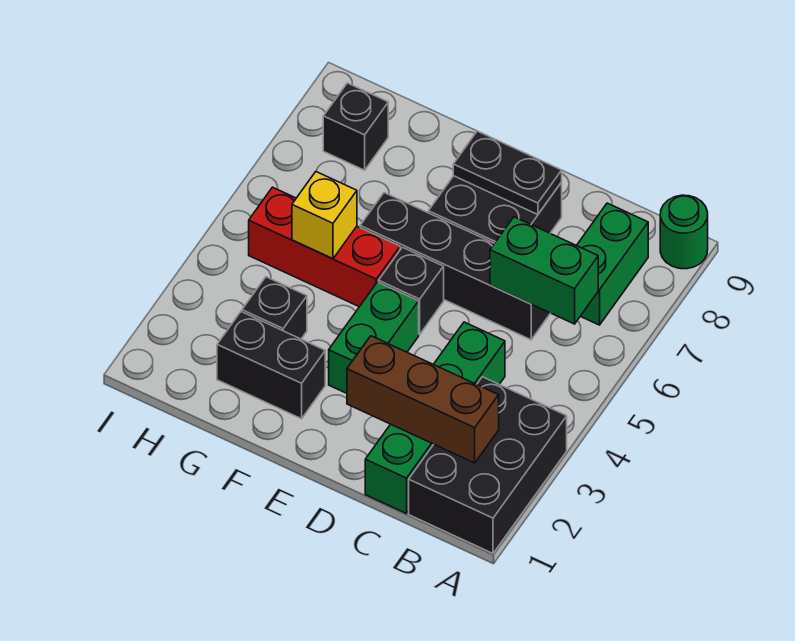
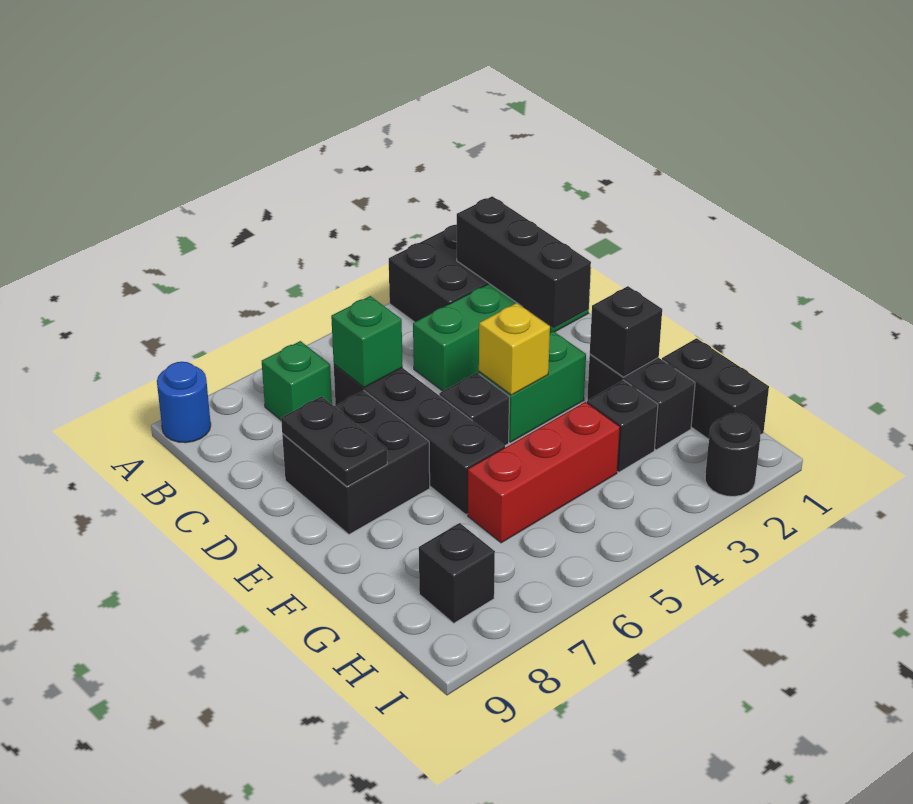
green round brick A9 level 1 -> blue round brick A9 level 1
brown brick B2:D2 level 2 -> black brick B2:D2 level 2
green brick B6:C6 level 2 -> green brick C6 level 2
green brick B7:B8 level 1 -> green brick B7 level 1
none -> black brick F2 level 2
red brick F5:H5 level 1 -> red brick G4:G6 level 1
none -> black brick G1:H1 level 1
yellow brick G5 level 2 -> yellow brick E4 level 2
none -> black round brick I2 level 1

